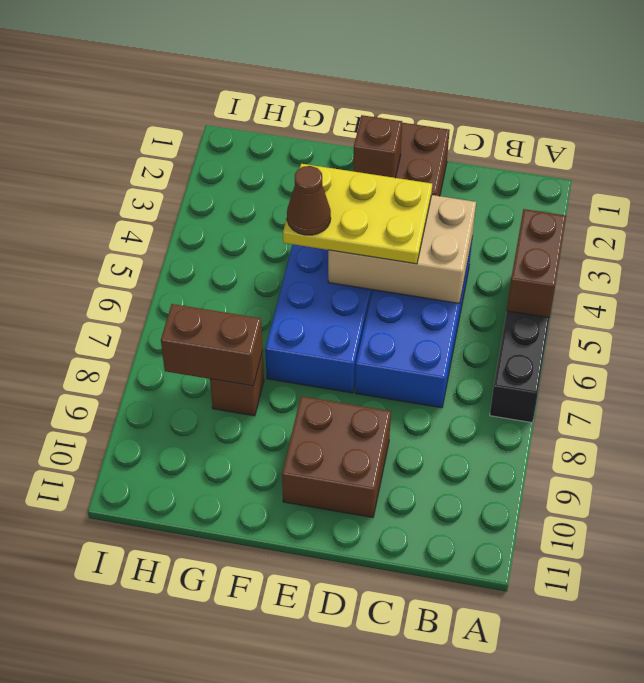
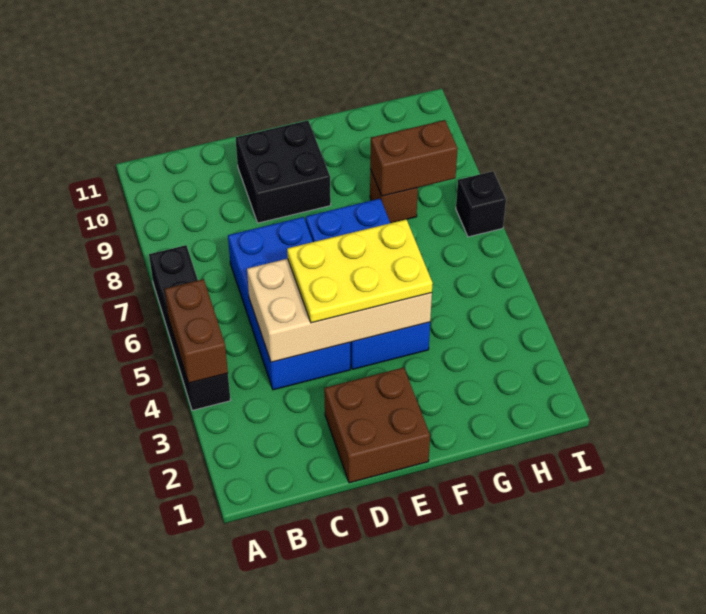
tan brick C4:E5 level 2 -> tan brick C4:F5 level 2
brown brick D9:E10 level 1 -> black brick D9:E10 level 1
brown brick E2 level 2 -> none
brown cone F5 level 4 -> none
none -> black brick I7 level 1

